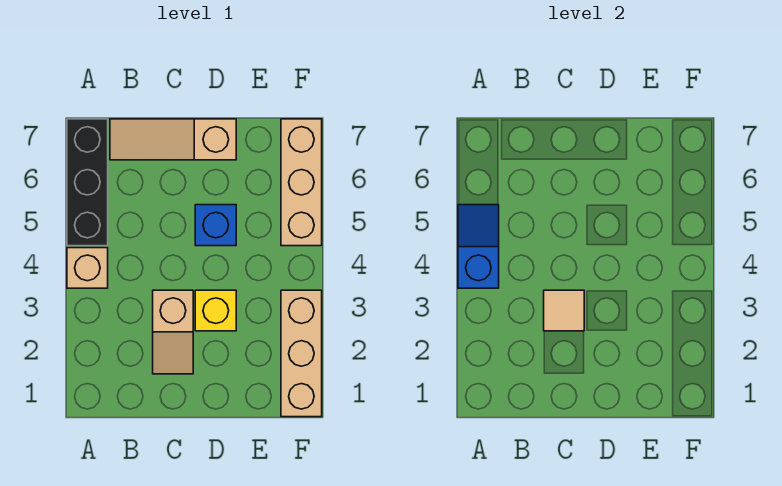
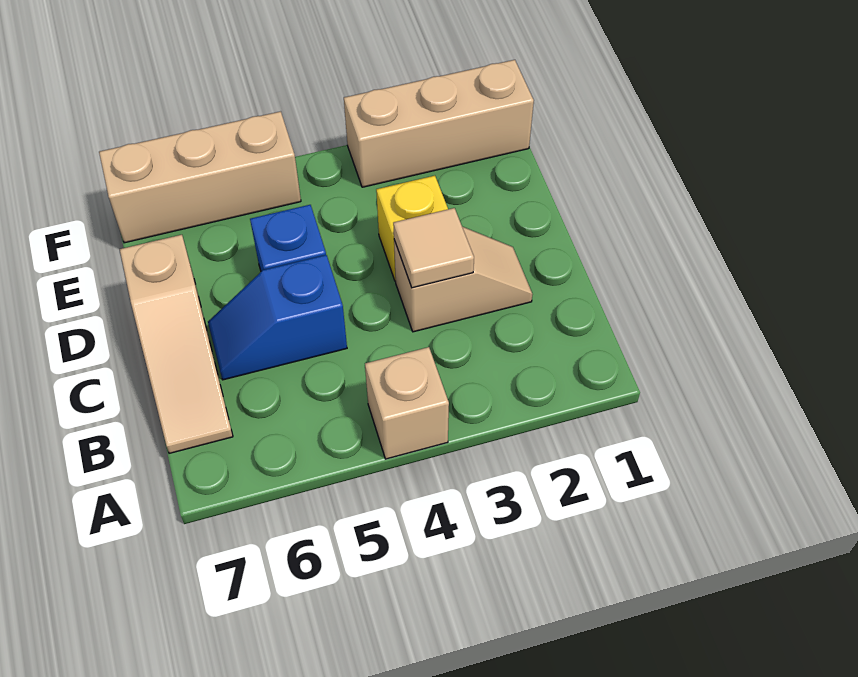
blue slope A4:A5 level 2 top 4 -> blue slope C5:C6 level 1 top 5
black brick A5:A7 level 1 -> none

